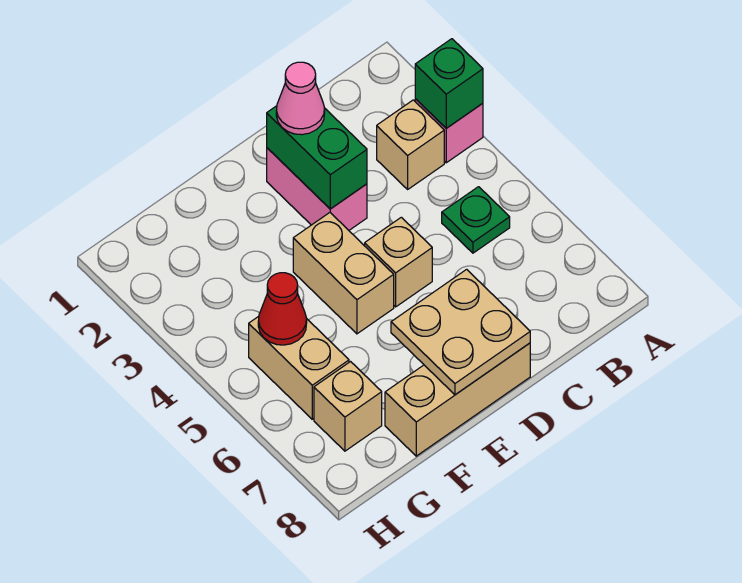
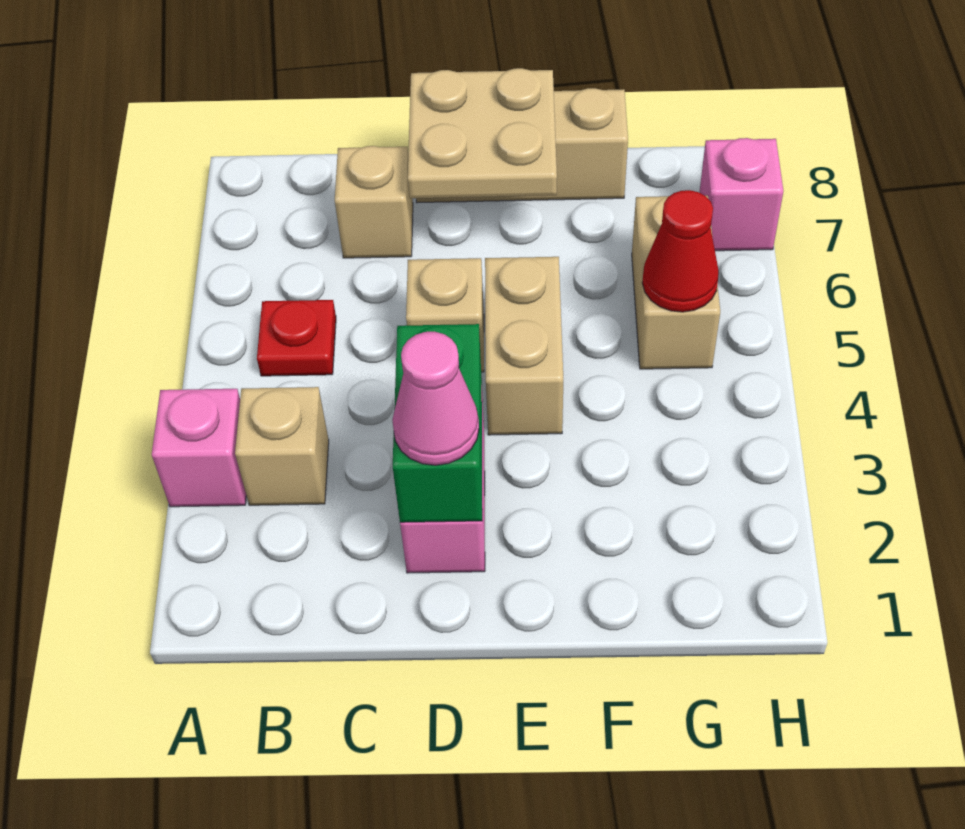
green brick A3 level 2 -> none
green plate B5 level 1 -> red plate B5 level 1
tan brick G7 level 1 -> tan brick C7 level 1
none -> pink brick H7 level 1

